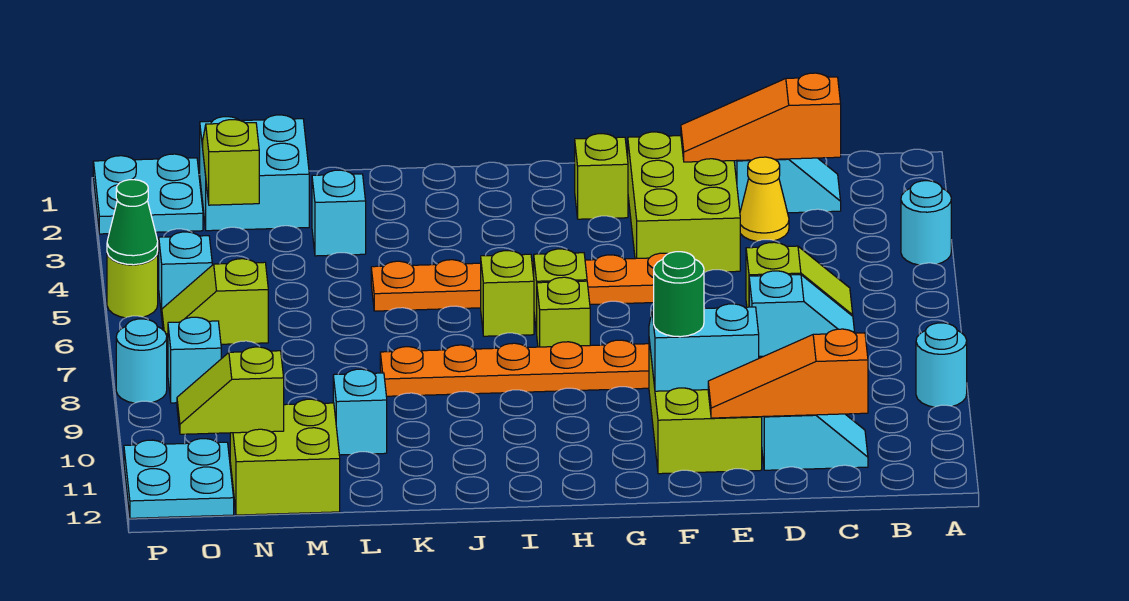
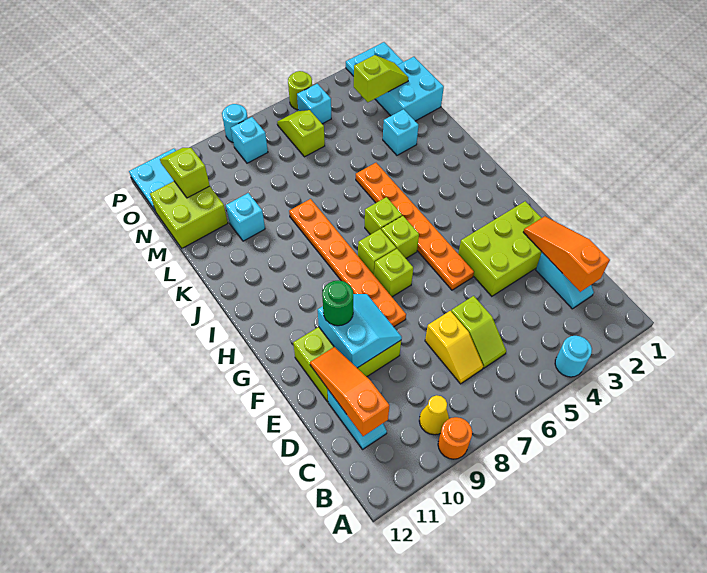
cyan round brick A9 level 1 -> orange round brick A9 level 1
cyan slope C7:D7 level 1 top D -> yellow slope C7:D7 level 1 top D
yellow cone D3 level 1 -> yellow cone B9 level 1
lime brick G2 level 1 -> lime brick G7 level 1
green cone P5 level 2 -> none

